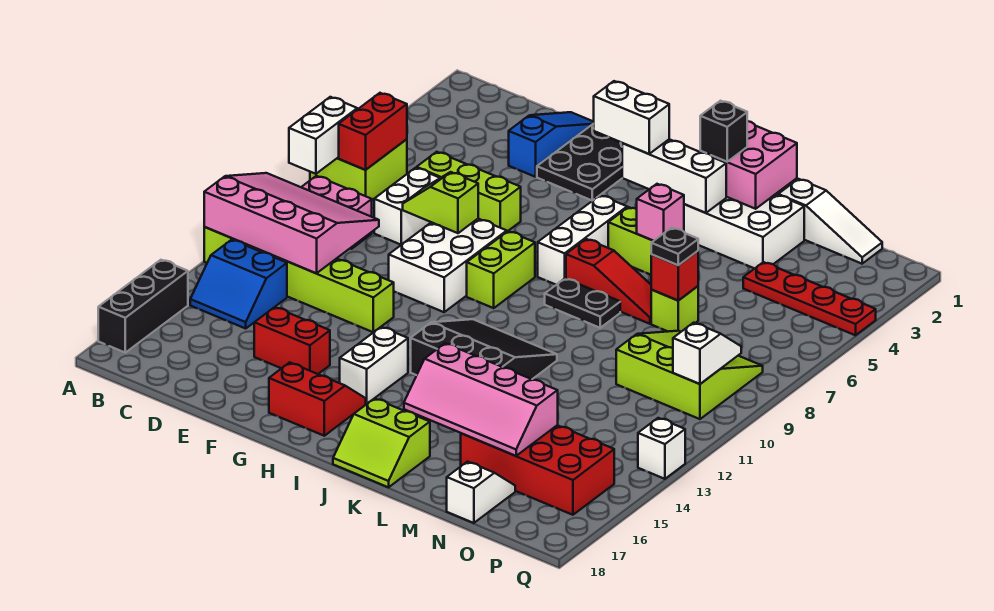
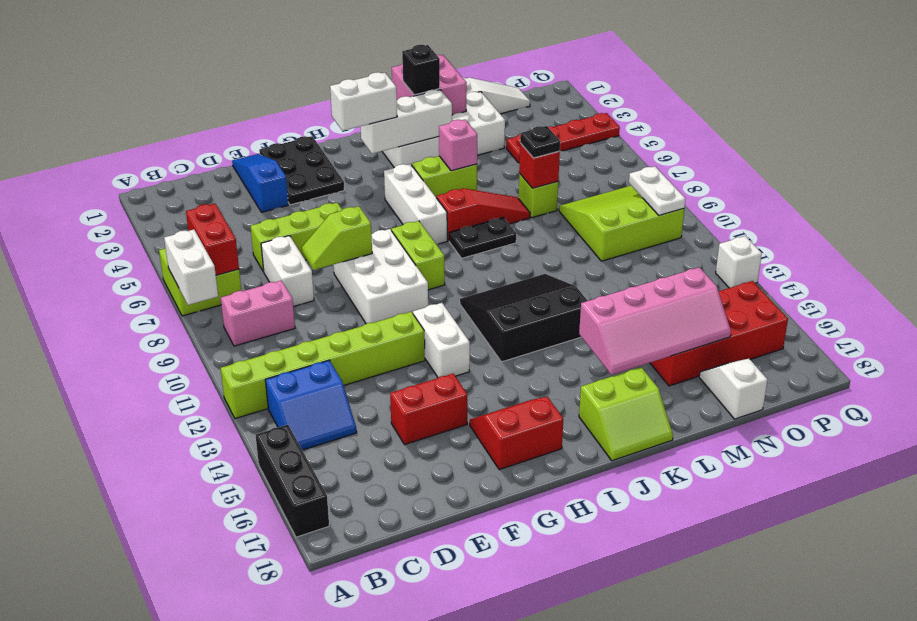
pink slope A10:D12 level 2 top 12 -> none
white brick H14:H15 level 1 -> white brick G12:G13 level 1
white slope P9:P10 level 2 top 10 -> white plate P9:P10 level 2

